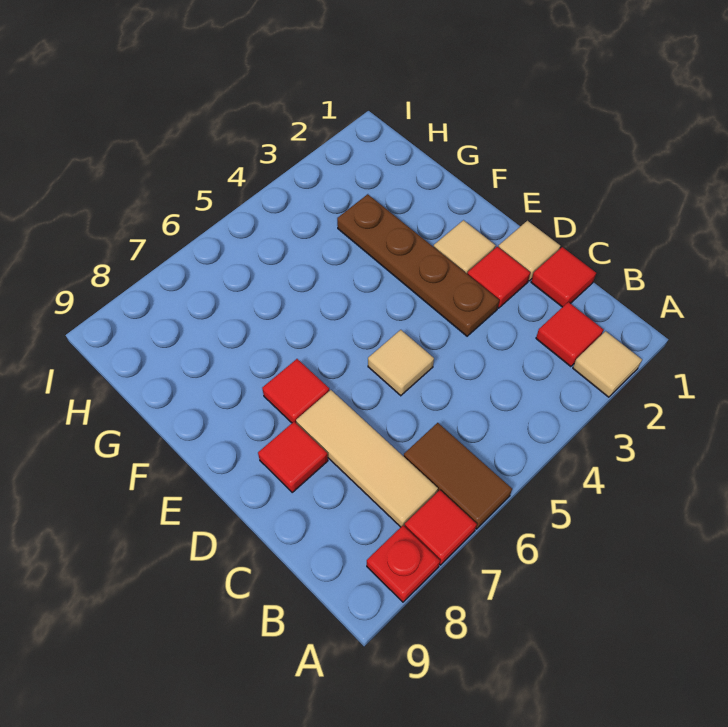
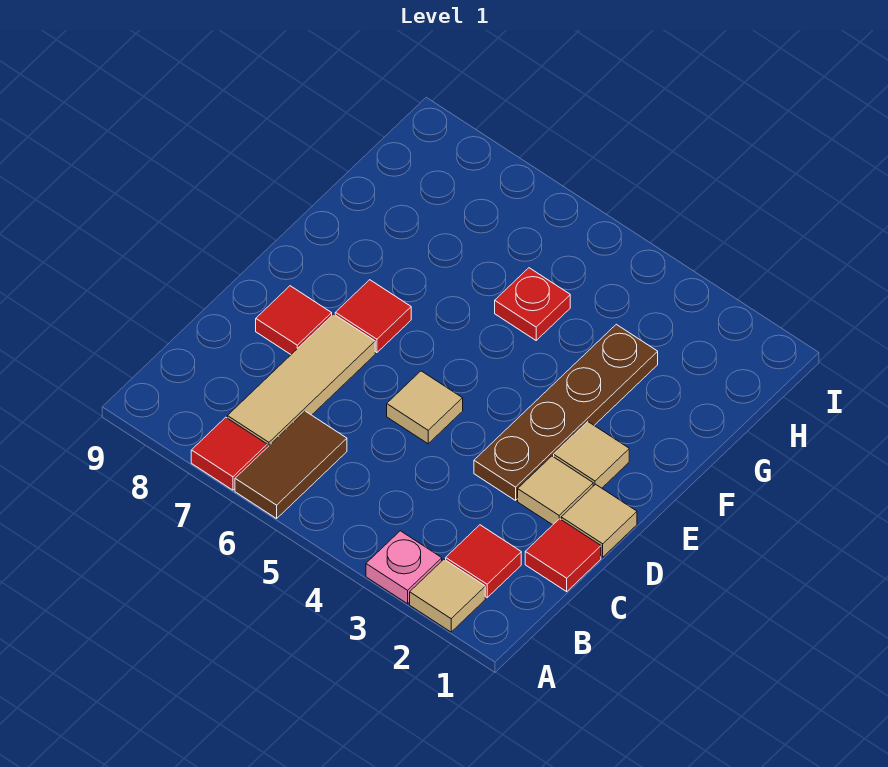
none -> pink plate A3 level 1
red plate A8 level 1 -> red plate G5 level 1
red tile D2 level 1 -> tan tile D2 level 1

